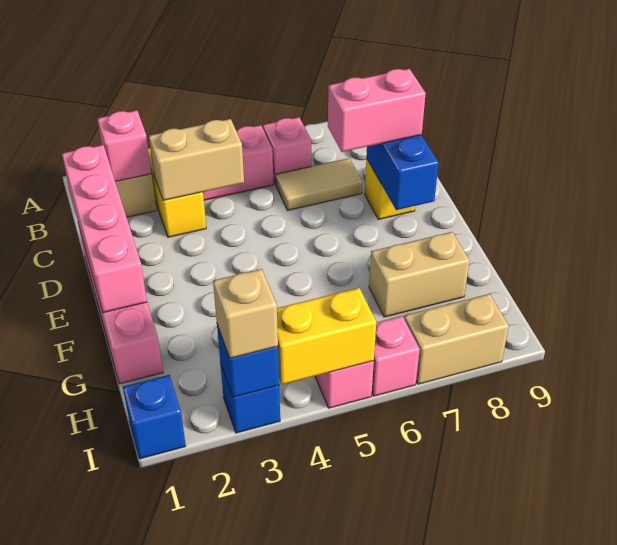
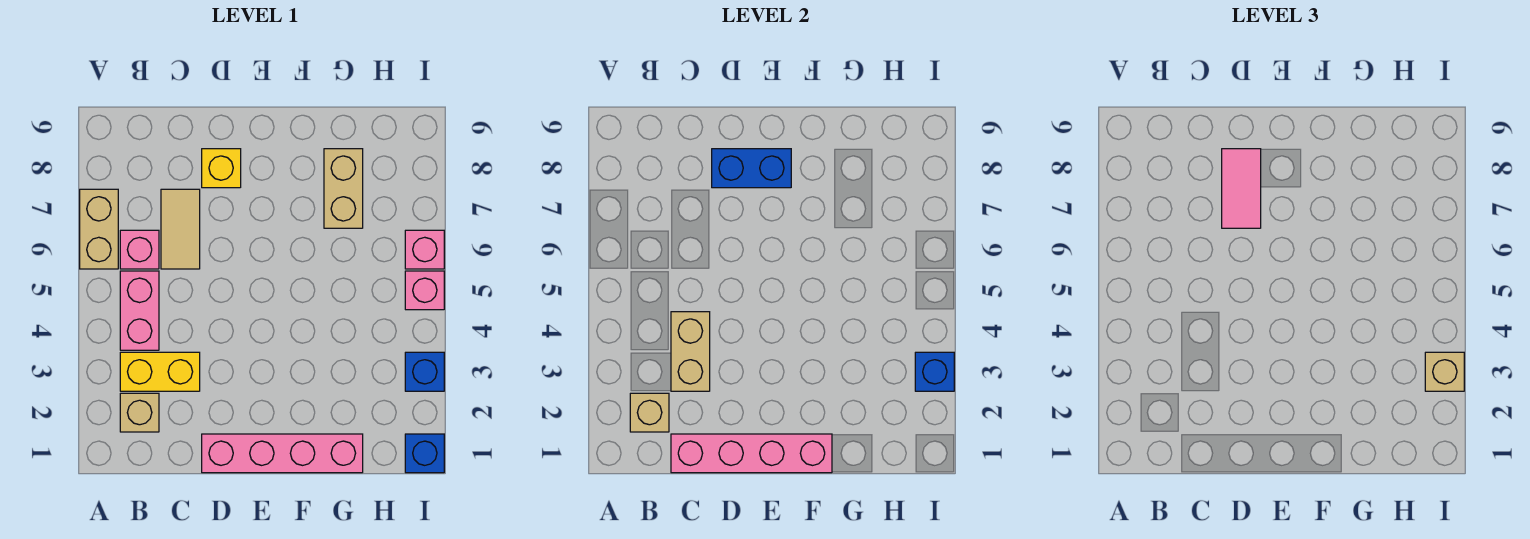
pink brick B2 level 2 -> tan brick B2 level 2
pink brick D7:D8 level 3 -> pink tile D7:D8 level 3
yellow brick I4:I5 level 2 -> none
tan brick I7:I8 level 1 -> tan brick A6:A7 level 1

